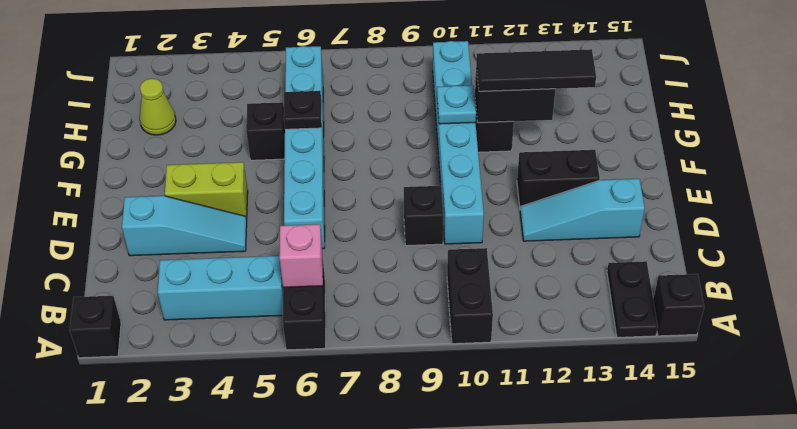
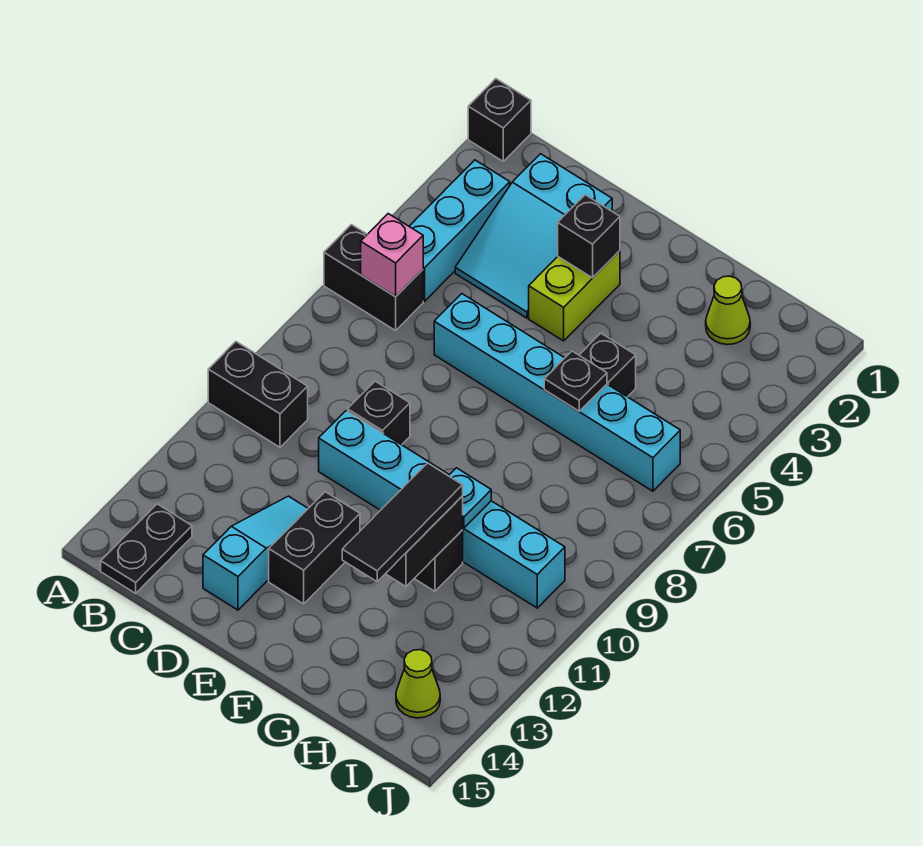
black plate A14:B14 level 1 -> black plate B14:B15 level 1
black brick A15 level 1 -> black brick E3 level 2
cyan slope D2:D4 level 1 top 2 -> cyan slope C2:D4 level 1 top 2
none -> lime cone I14 level 1

